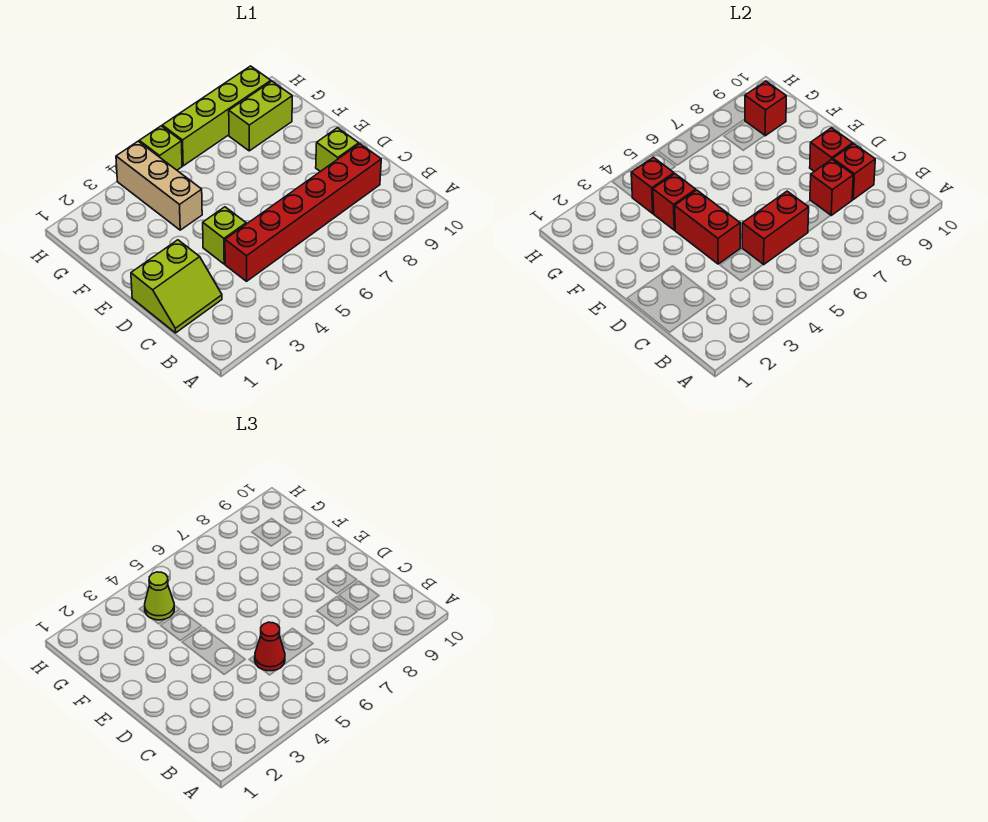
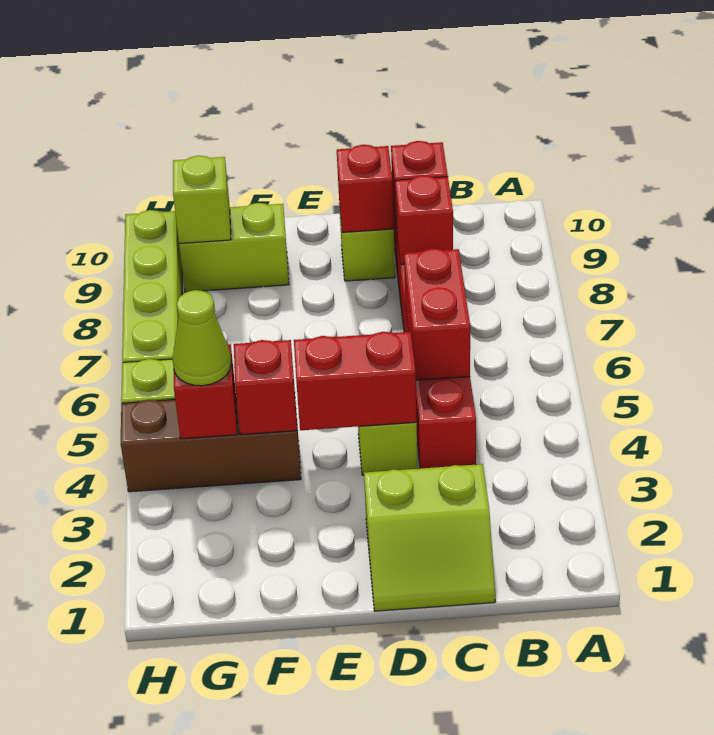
lime slope C1:D2 level 1 top D -> lime slope C1:D2 level 1 top 2
red cone C5 level 3 -> none
tan brick F4:H4 level 1 -> brown brick F4:H4 level 1
lime brick G8:G9 level 1 -> lime brick F9:G9 level 1
red brick G9 level 2 -> lime brick G9 level 2

